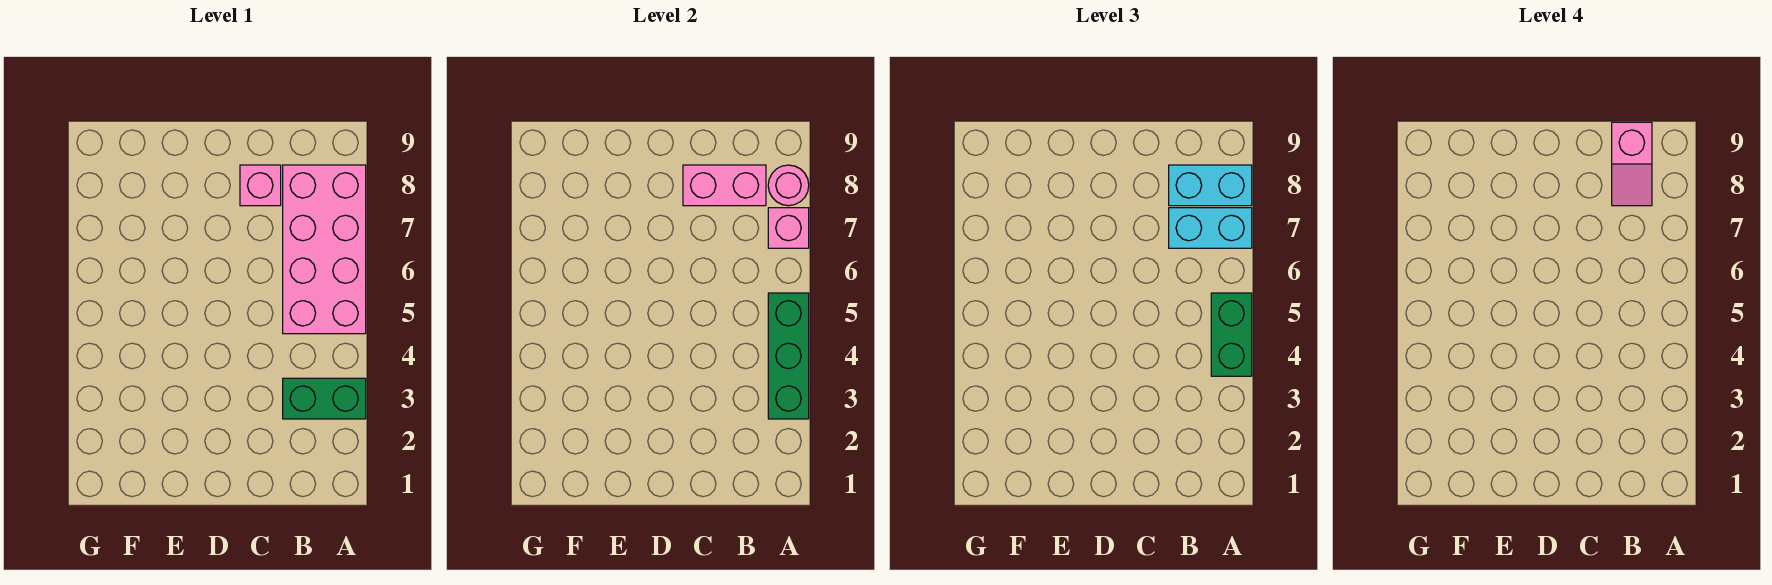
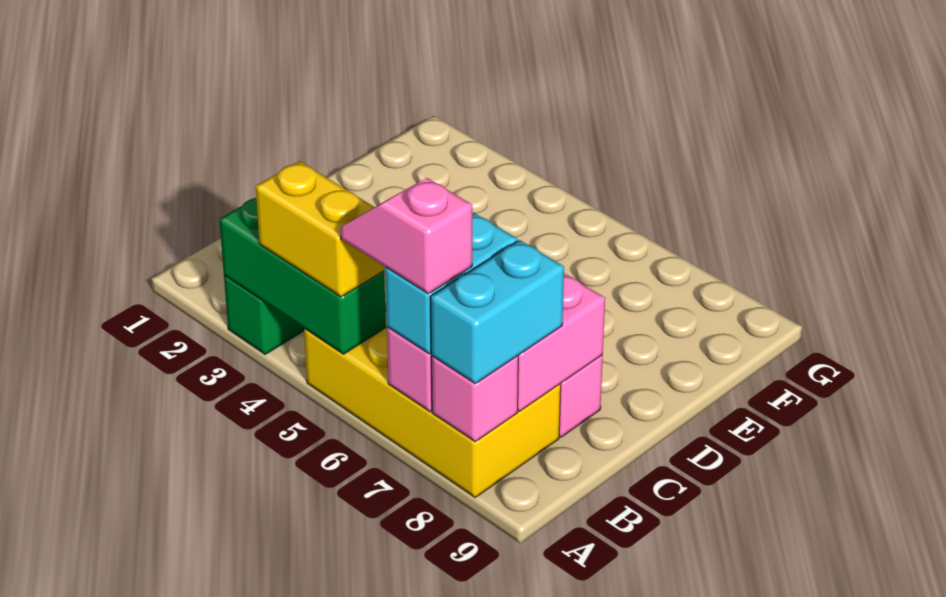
green brick A4:A5 level 3 -> yellow brick A4:A5 level 3
pink brick A5:B8 level 1 -> yellow brick A5:B8 level 1
pink round brick A8 level 2 -> pink brick A8 level 2
pink slope B8:B9 level 4 top 9 -> pink slope A6:A7 level 4 top 7

